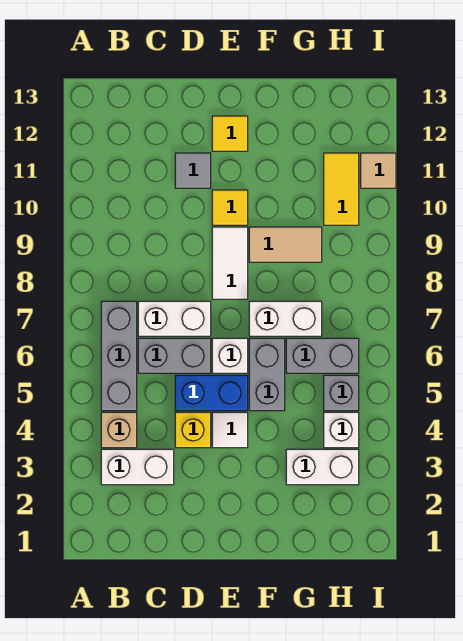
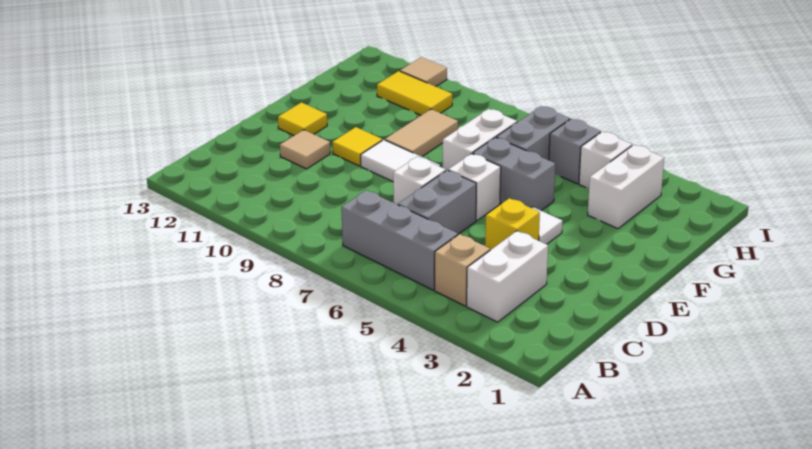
white brick C7:D7 level 1 -> white brick D7 level 1
blue brick D5:E5 level 1 -> none
grey tile D11 level 1 -> tan tile D11 level 1

